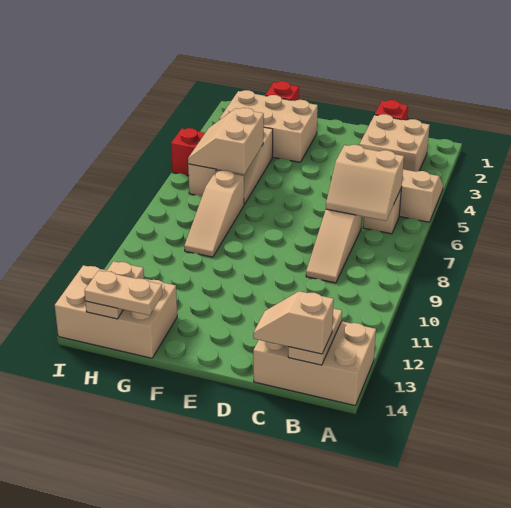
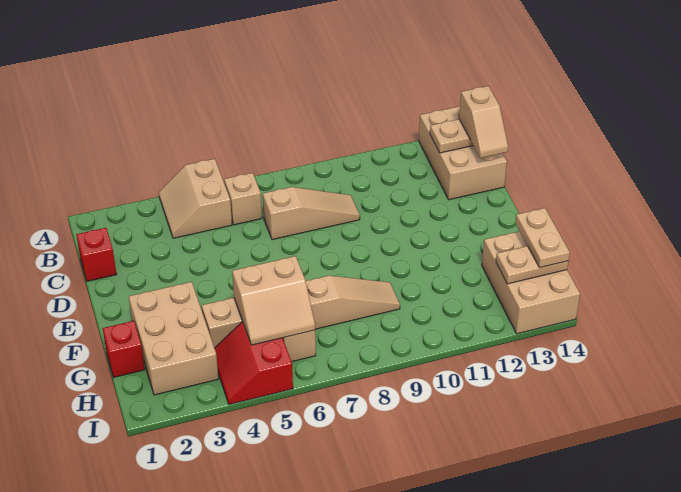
tan brick B2:C3 level 1 -> none
tan slope B6:C7 level 2 top 6 -> none

